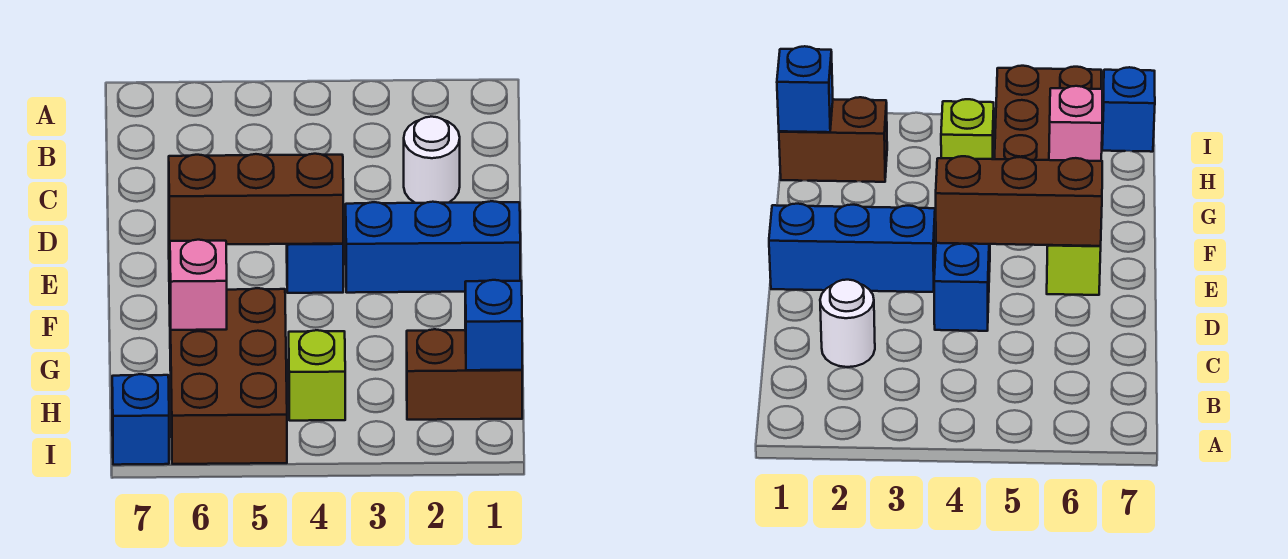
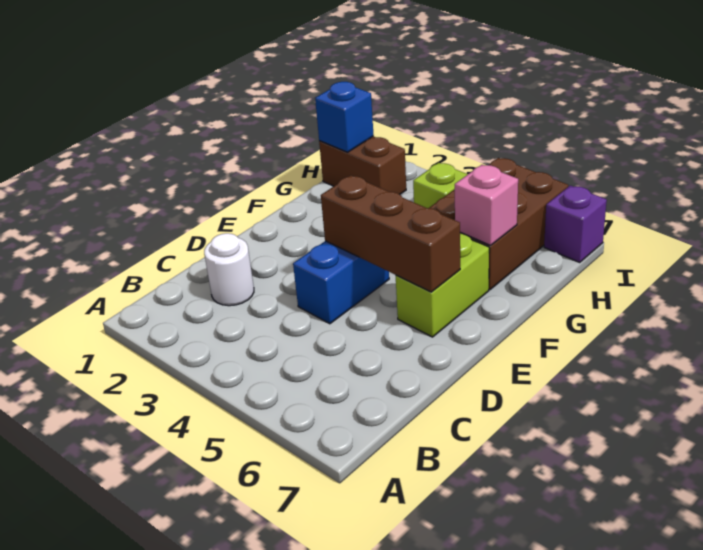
blue brick E1:E3 level 1 -> none
blue brick I7 level 1 -> purple brick I7 level 1

